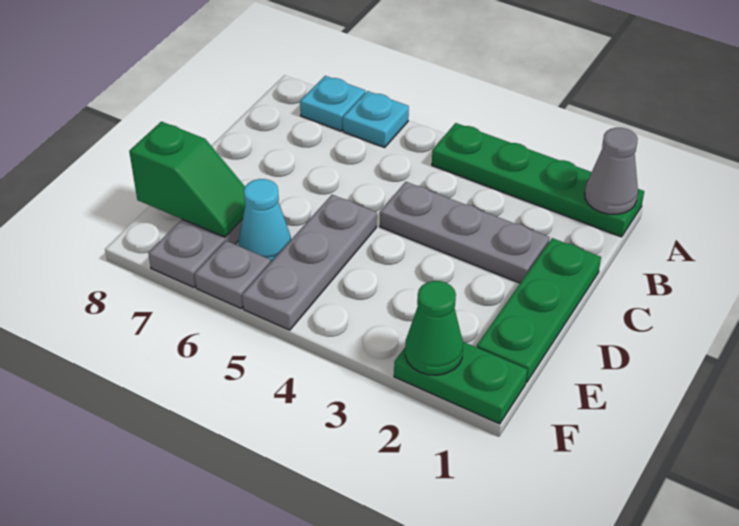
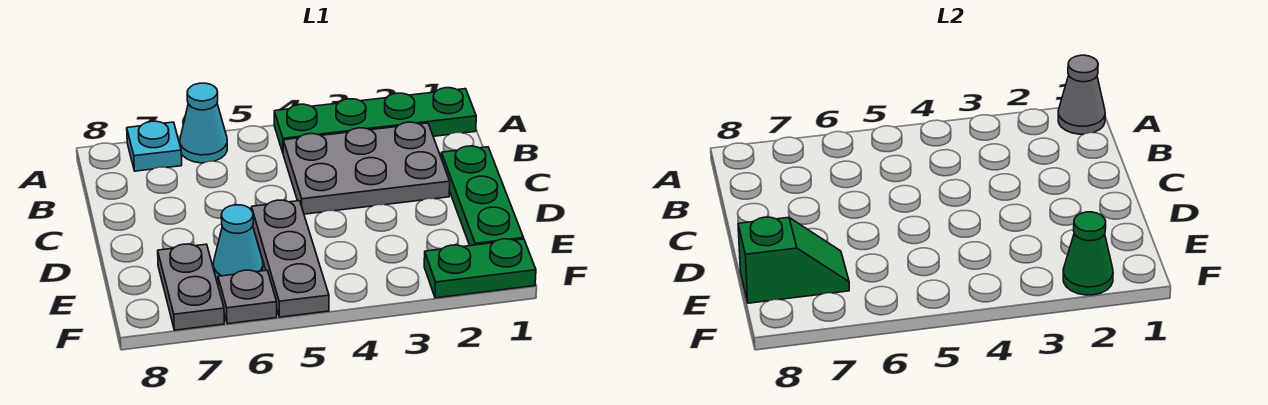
cyan plate A6 level 1 -> cyan cone A6 level 1
grey plate C2:C4 level 1 -> grey plate B2:C4 level 1

